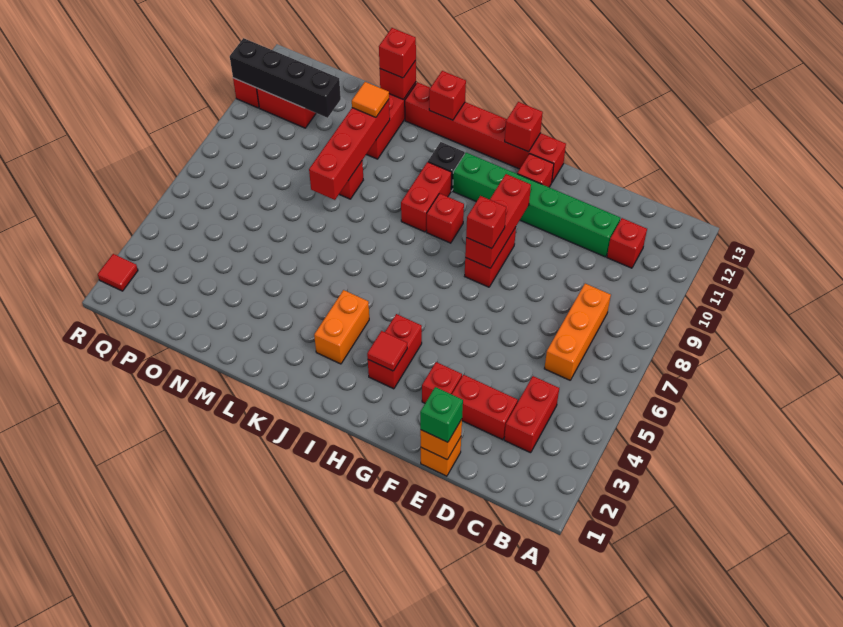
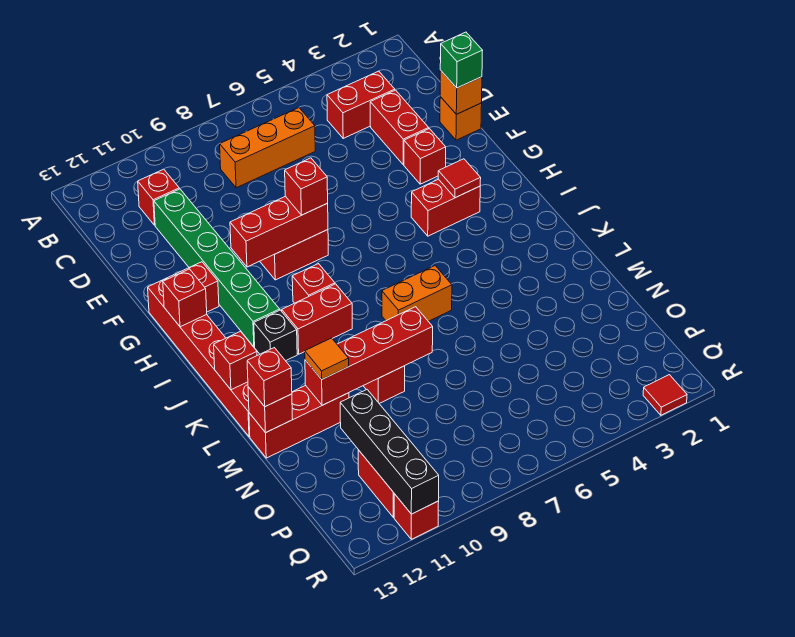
orange brick J3:J4 level 1 -> orange brick K6:K7 level 1

